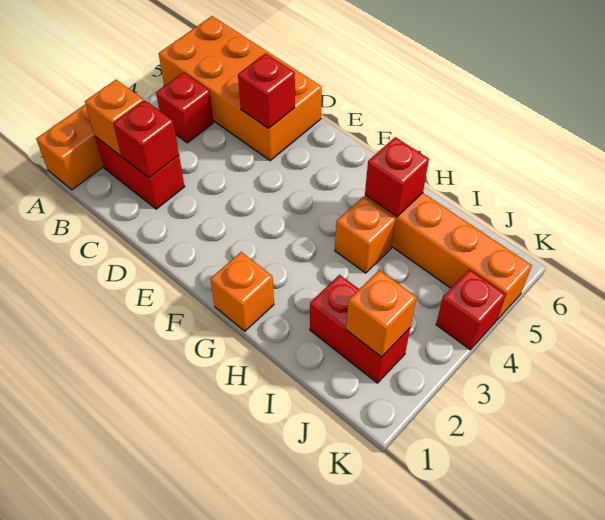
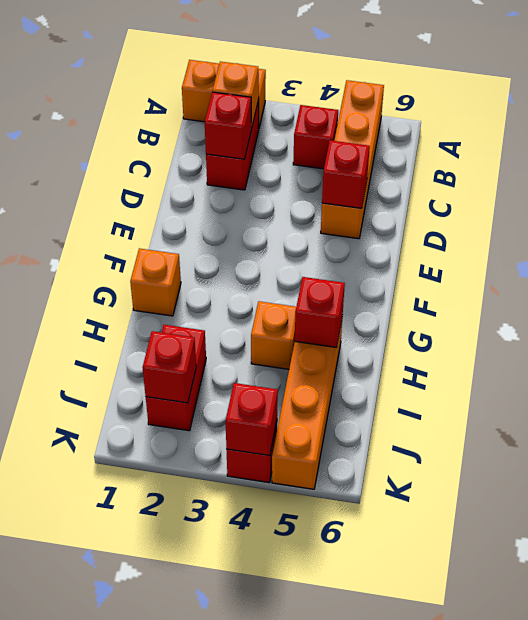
orange brick A5:D6 level 1 -> orange brick A5:D5 level 1
orange brick J2 level 2 -> red brick J2 level 2
none -> red brick K4 level 2

